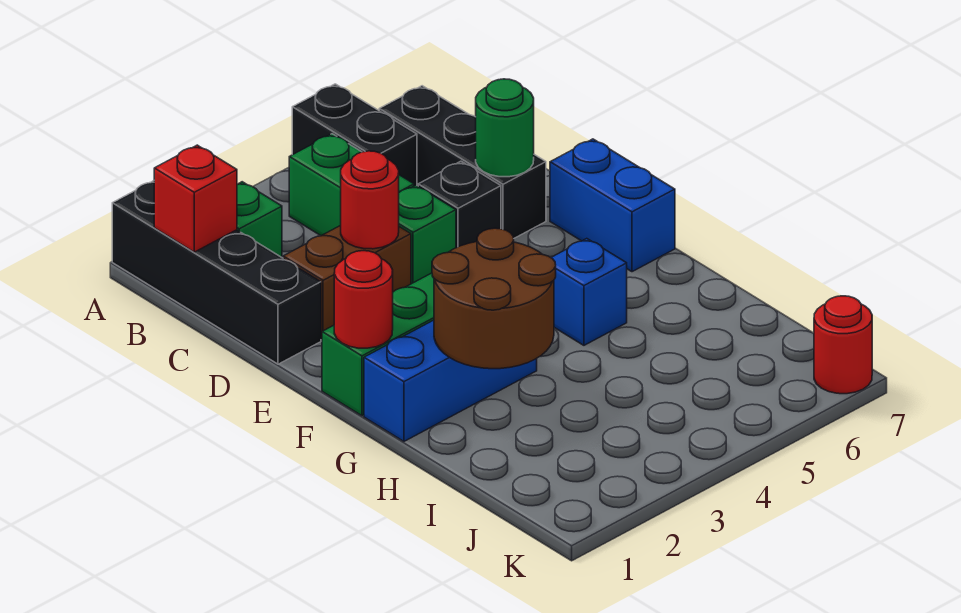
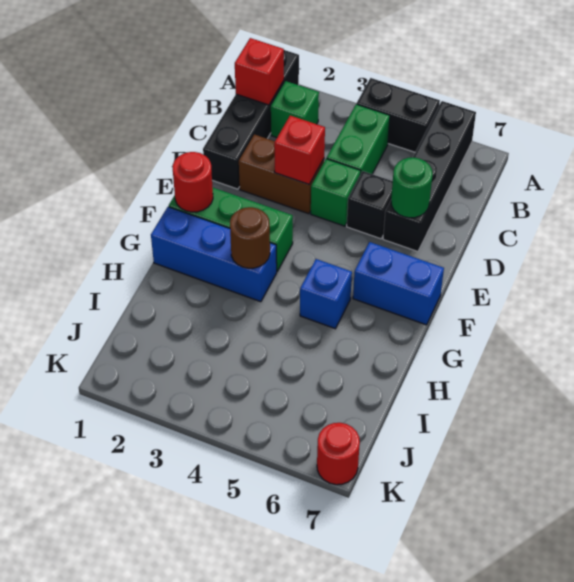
black brick A5:B5 level 1 -> black brick A4:A5 level 1
black brick B6:D6 level 1 -> black brick A6:D6 level 1
red round brick D3 level 2 -> red brick D3 level 2
blue brick E7:F7 level 1 -> blue brick F6:F7 level 1
brown round brick G2:H3 level 2 -> brown round brick G3 level 2

